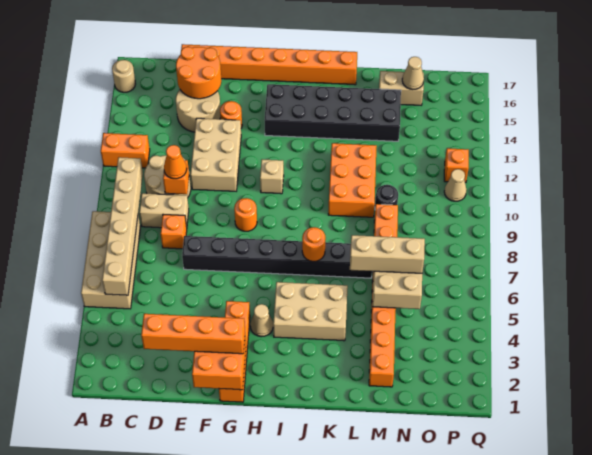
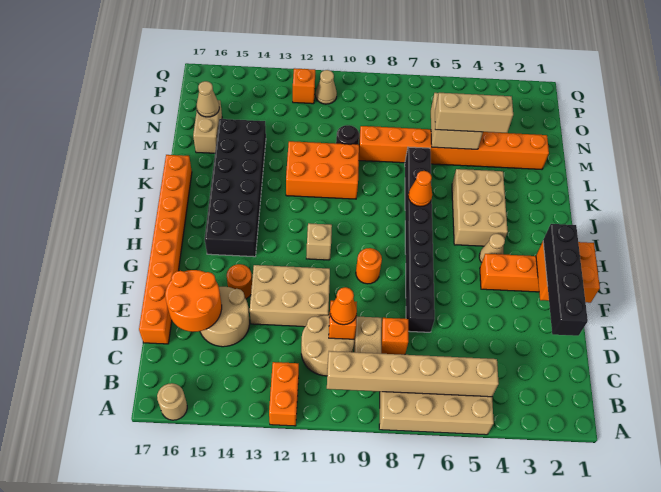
orange brick D2:G2 level 3 -> black brick D2:G2 level 3
orange round brick J7 level 2 -> orange cone J7 level 2
tan brick L6:N6 level 3 -> tan brick M4:M6 level 3

